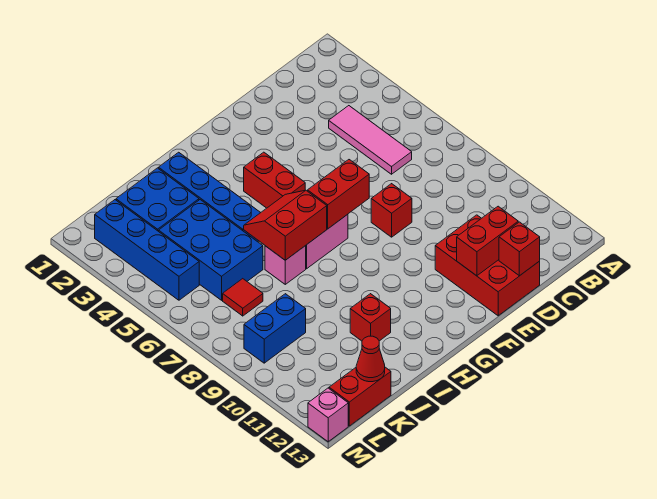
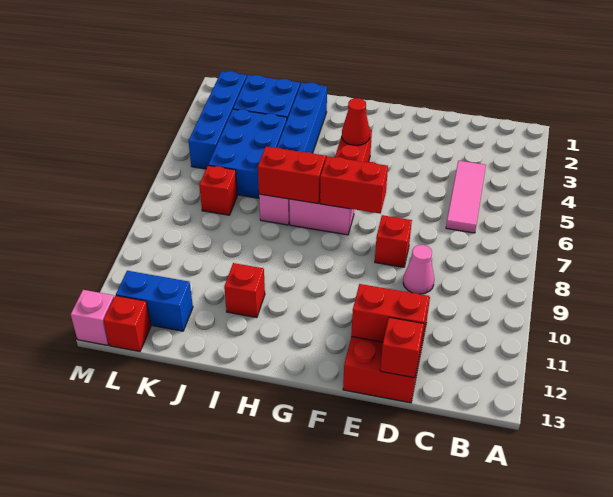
none -> pink cone D9 level 1
red tile K7 level 1 -> red brick K7 level 1
blue brick K9:L9 level 1 -> blue brick K12:L12 level 1
red brick K13:L13 level 1 -> red brick L13 level 1
red cone K13 level 2 -> red cone G4 level 2

